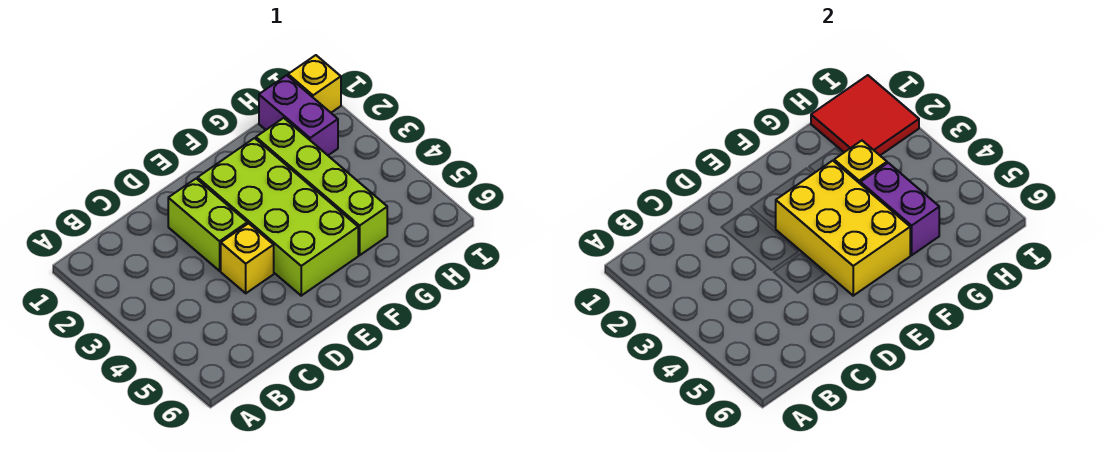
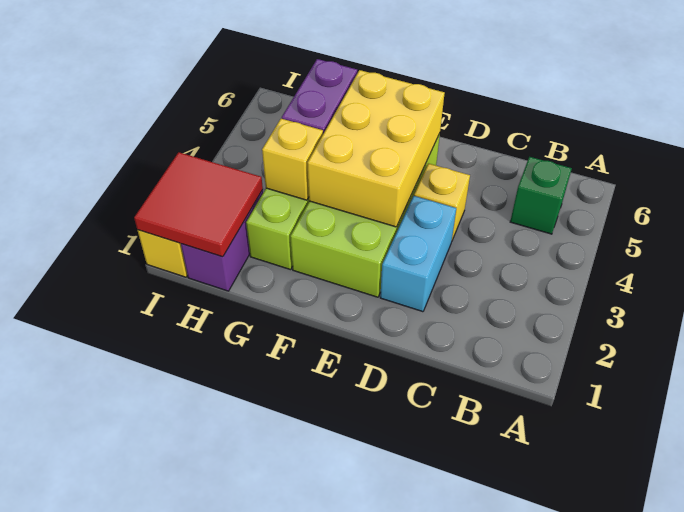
none -> green brick B5 level 1
lime brick D2:D3 level 1 -> cyan brick D2:D3 level 1

